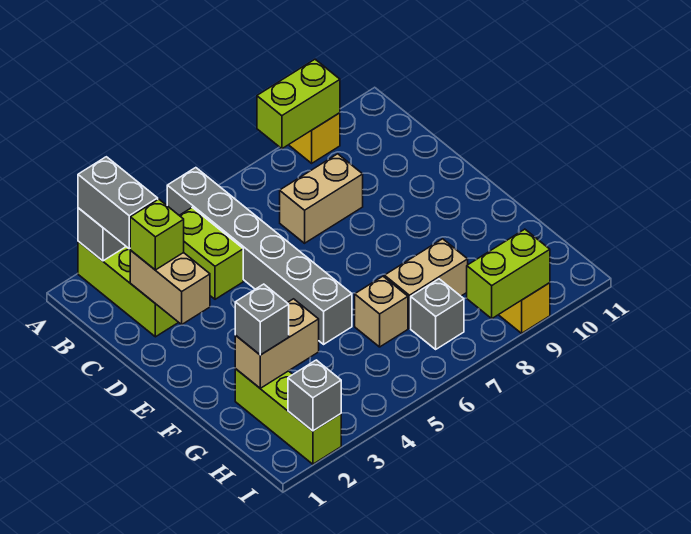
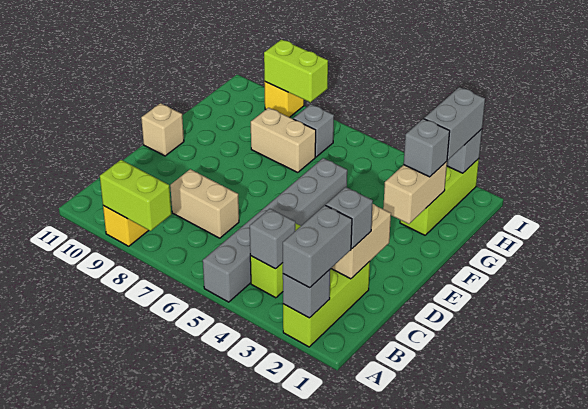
none -> grey brick B4 level 2
lime brick C2 level 3 -> grey brick C2 level 3
tan brick G2:G3 level 2 -> tan brick F2:G2 level 2
tan brick G6 level 1 -> tan brick E11 level 1
none -> grey brick H2:I2 level 3

